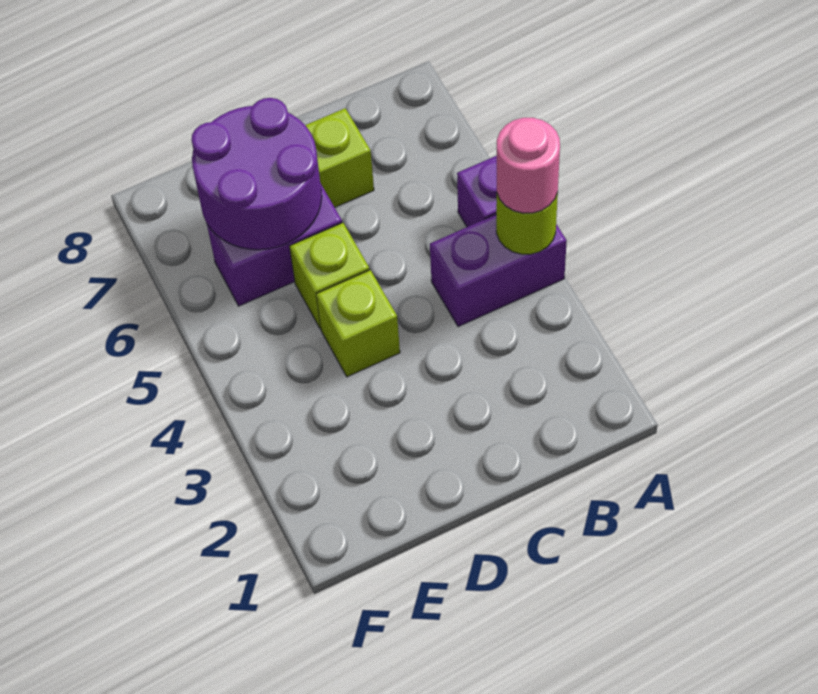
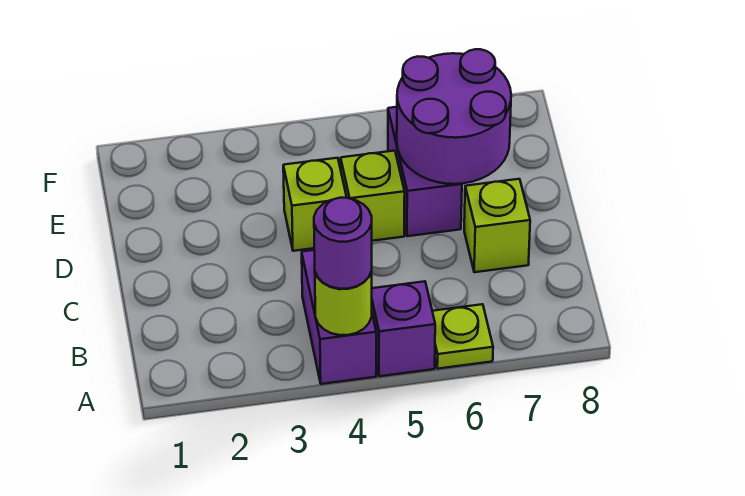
pink round brick A4 level 3 -> purple round brick A4 level 3
none -> lime plate A6 level 1

